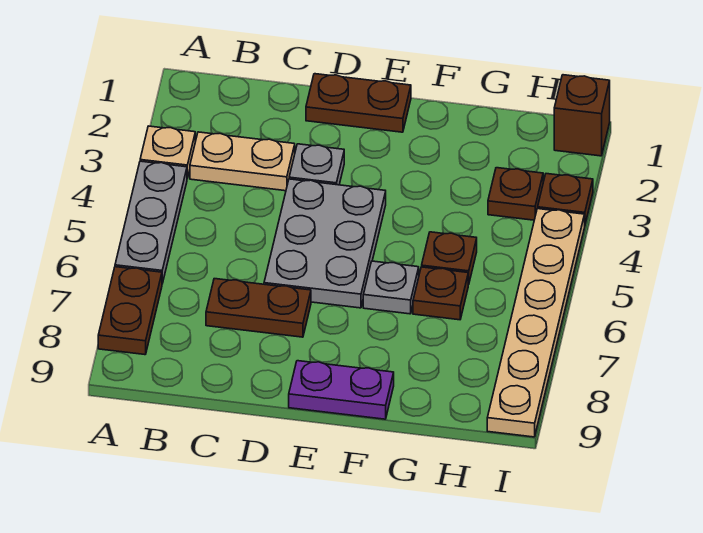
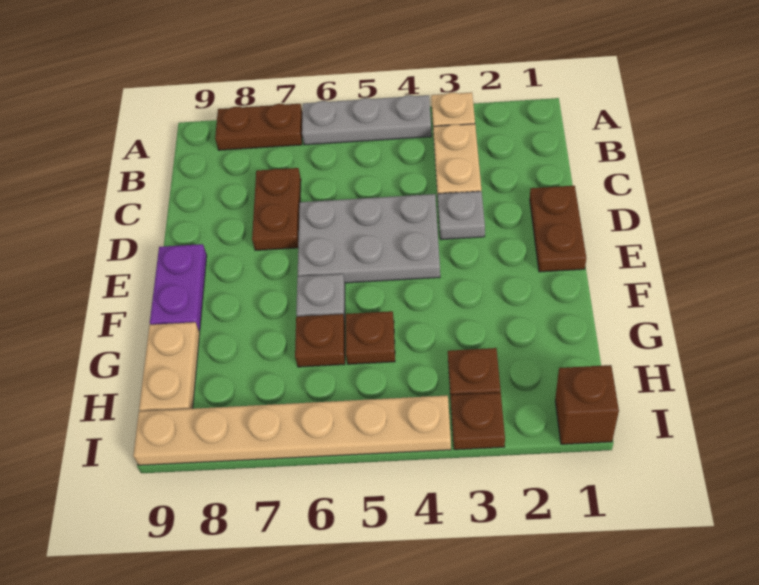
none -> tan plate G9:H9 level 1

